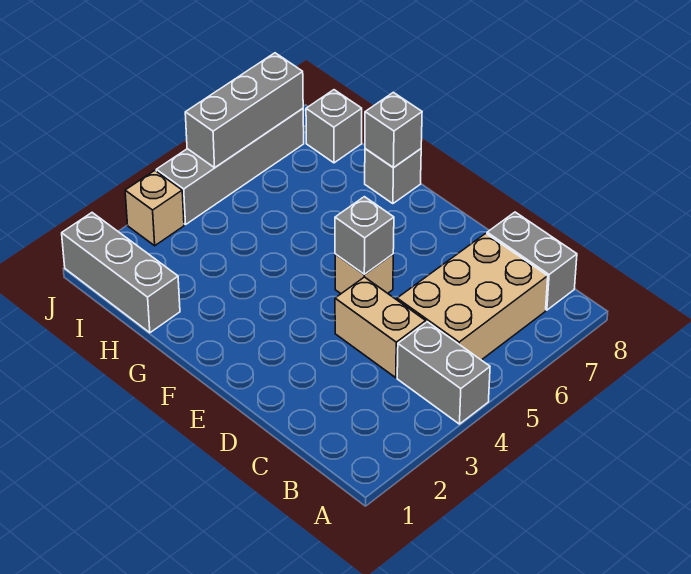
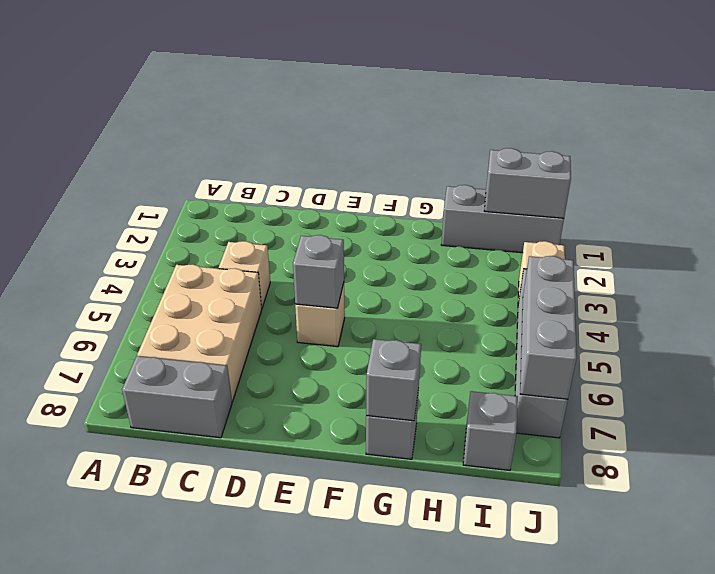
grey brick A4:B4 level 1 -> grey brick I1:J1 level 2
tan brick C4:D4 level 1 -> tan brick C4 level 1

